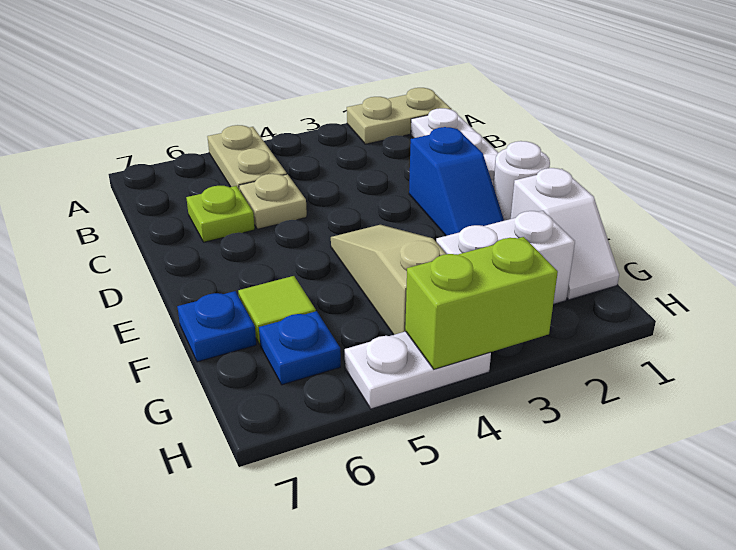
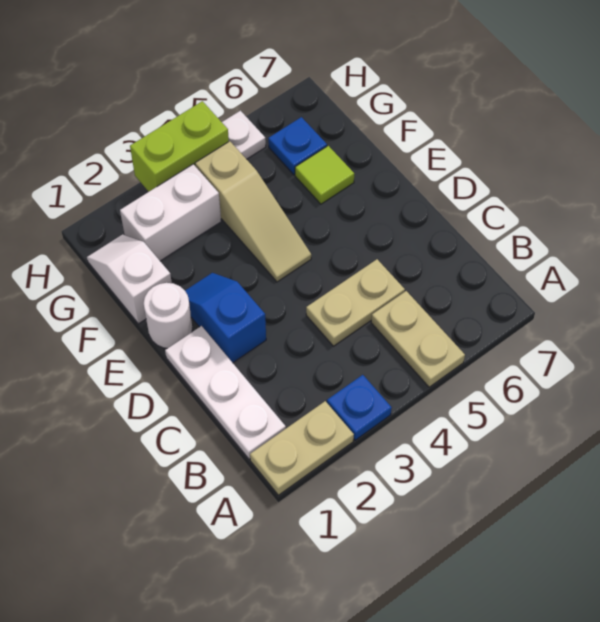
tan plate C5 level 1 -> tan plate C4:C5 level 1
lime plate C6 level 1 -> none
blue plate F7 level 1 -> blue plate A3 level 1

